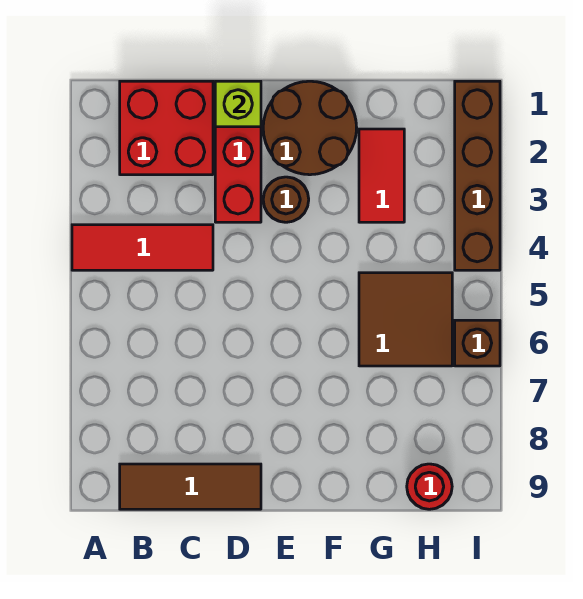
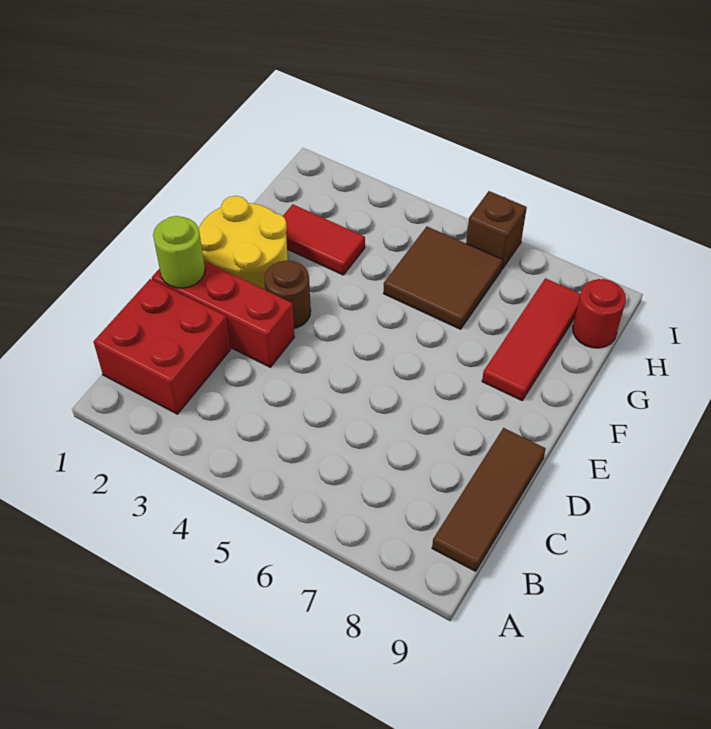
red tile A4:C4 level 1 -> red tile F8:H8 level 1
lime brick D1 level 2 -> lime round brick D1 level 2
brown round brick E1:F2 level 1 -> yellow round brick E1:F2 level 1
brown brick I1:I4 level 1 -> none

